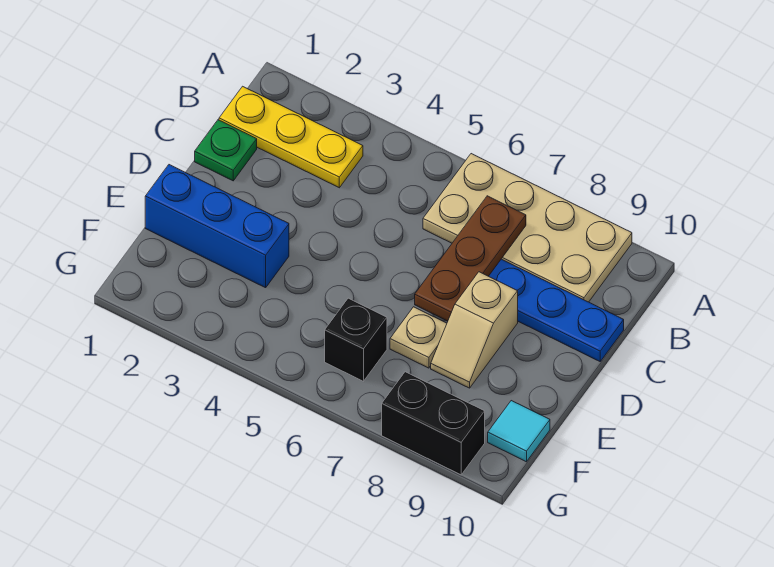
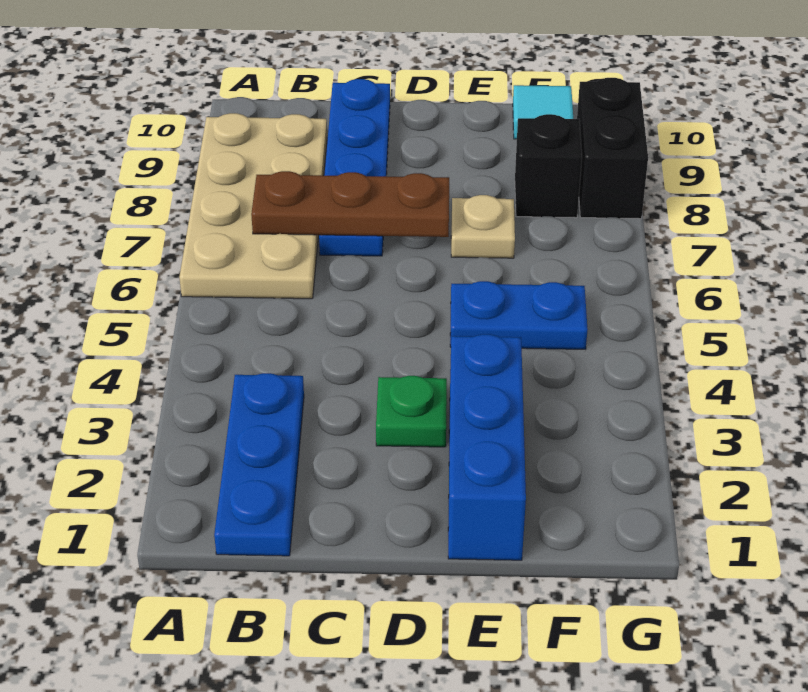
yellow plate B1:B3 level 1 -> blue plate B1:B3 level 1
green plate C1 level 1 -> green plate D3 level 1
tan slope D8:E8 level 1 top D -> none
none -> blue plate E5:F5 level 1
black brick F6 level 1 -> black brick F8 level 1

